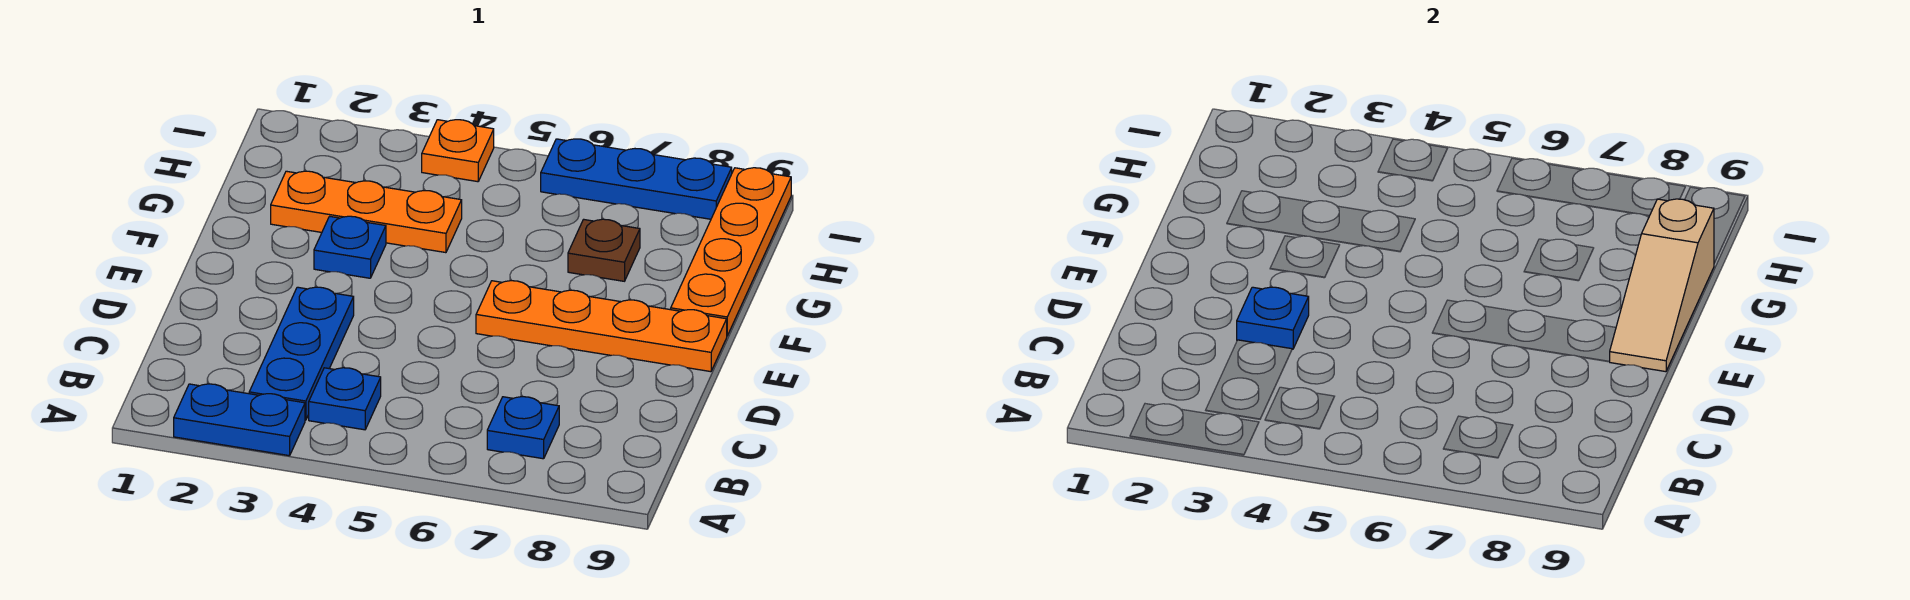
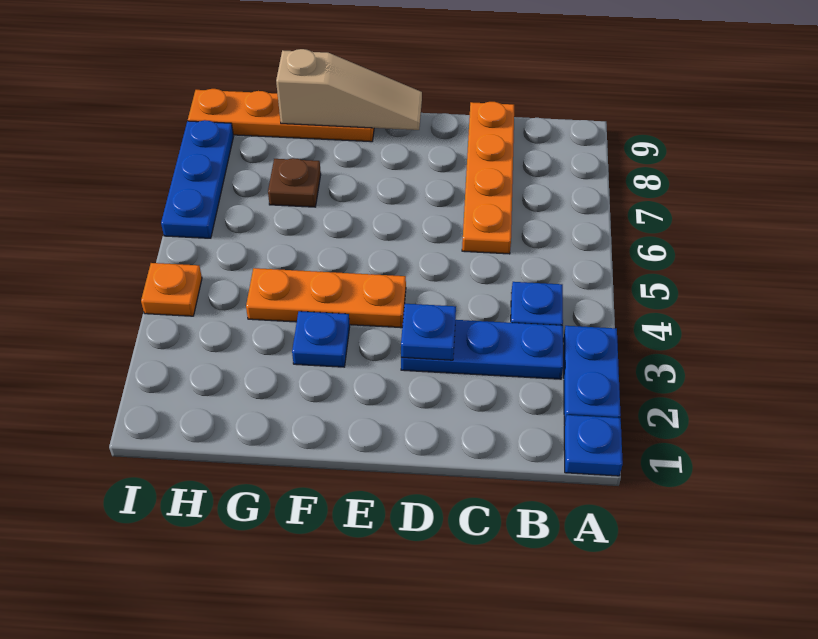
blue plate B7 level 1 -> blue plate A1 level 1
orange plate E6:E9 level 1 -> orange plate C6:C9 level 1
orange plate G2:G4 level 1 -> orange plate E4:G4 level 1

